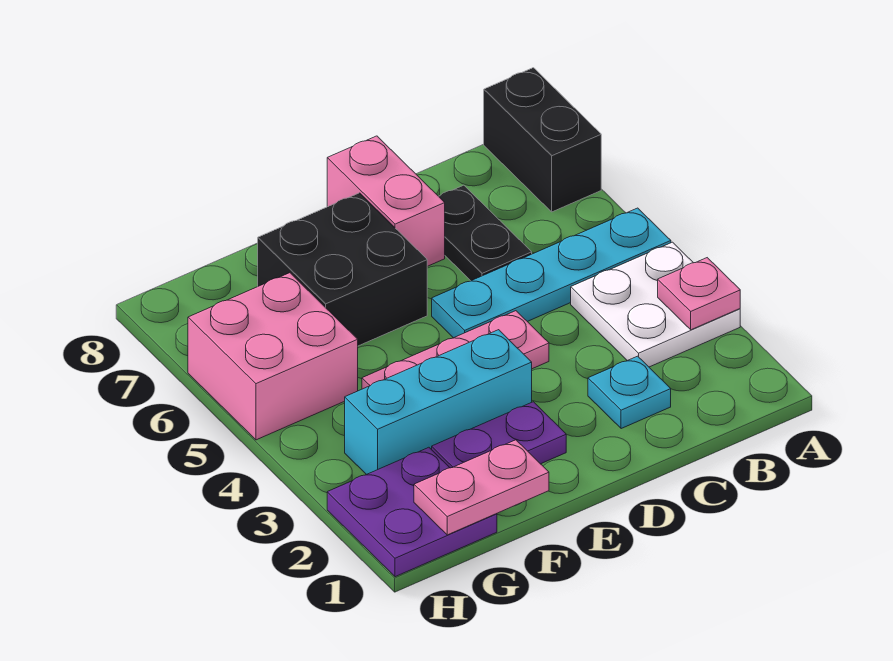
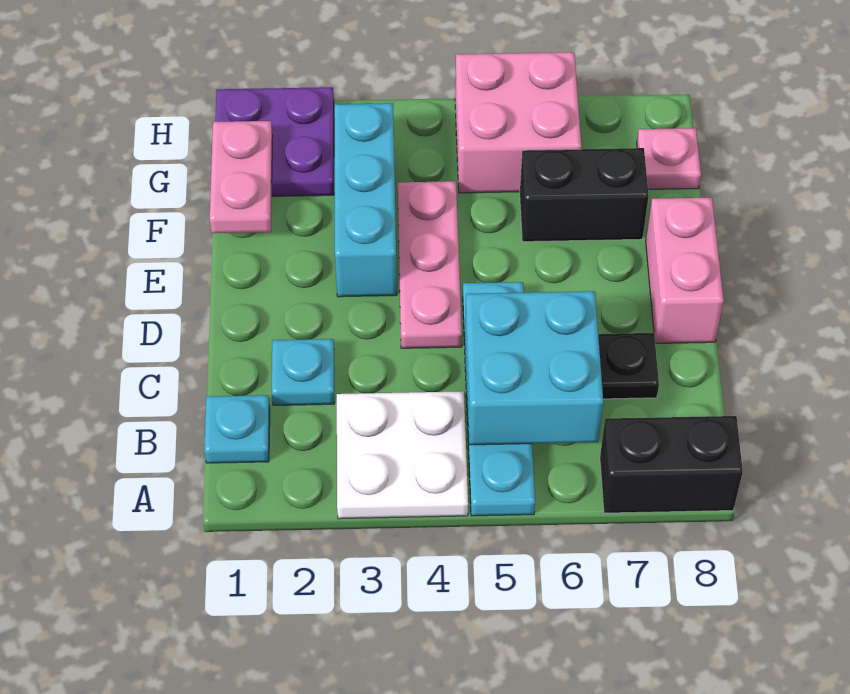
pink plate A3 level 2 -> pink plate G8 level 1
none -> cyan plate B1 level 1
none -> cyan brick B5:C6 level 2
pink brick D7:D8 level 1 -> pink brick D8:E8 level 1
purple plate E2:F2 level 1 -> none
black brick E6:F7 level 1 -> black brick F6:F7 level 1

